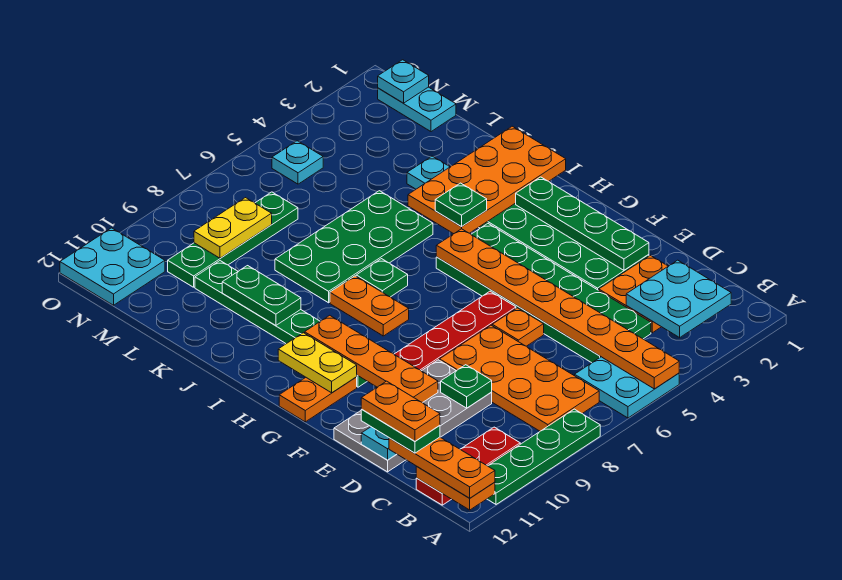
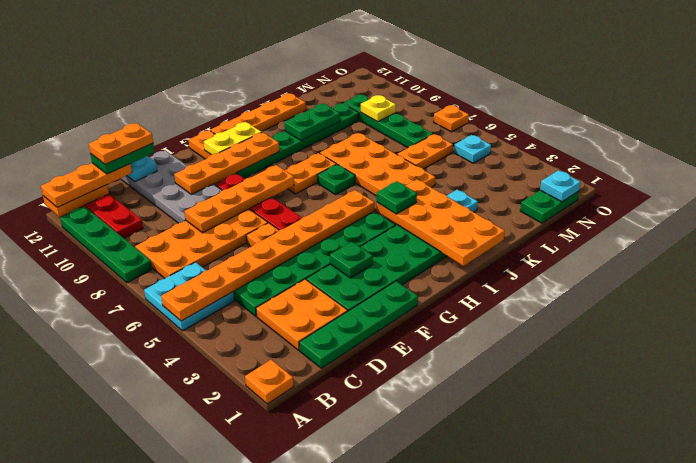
none -> orange plate A1 level 1
cyan plate B2:C3 level 2 -> none
none -> orange plate D8:G8 level 2
green plate D9 level 2 -> green plate F3 level 2
green plate E2:H2 level 2 -> green plate C1:F1 level 1
none -> orange plate H12:K12 level 1
green plate J5:K8 level 1 -> orange plate J5:K8 level 1
none -> orange plate L6:M6 level 1
cyan plate M1:N1 level 1 -> green plate M1:N1 level 1
yellow plate M8:M9 level 2 -> yellow plate M9 level 2
cyan plate N11:O12 level 1 -> none
none -> orange plate O7 level 1

